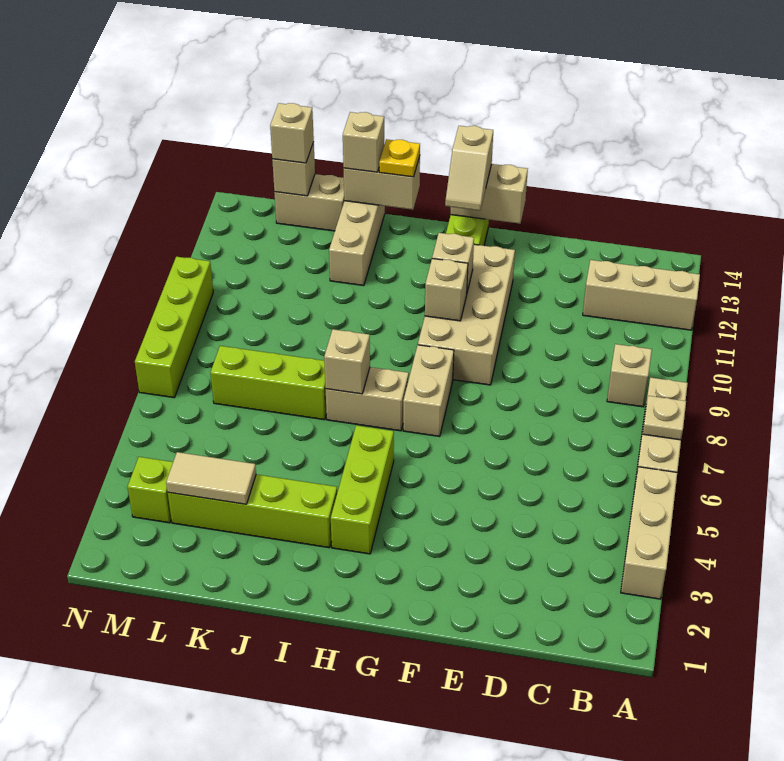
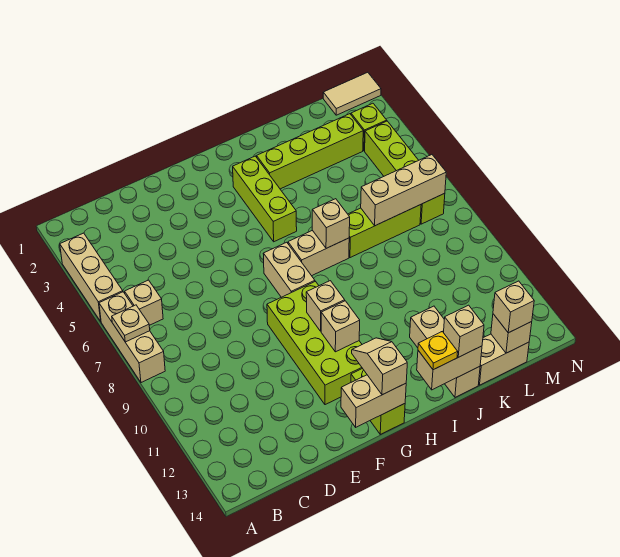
tan brick A12:C12 level 1 -> tan brick K7:M7 level 2
tan brick B9 level 1 -> tan brick B6 level 1
tan brick F9:G12 level 1 -> lime brick F9:G12 level 1
tan tile K3:L3 level 2 -> tan tile M1:N1 level 1
lime brick N7:N10 level 1 -> lime brick M4:M7 level 1

